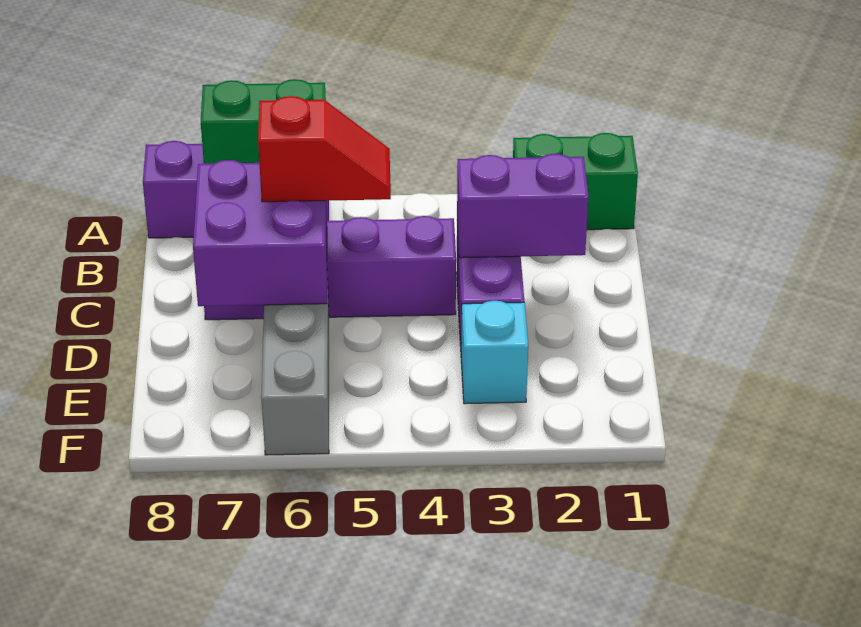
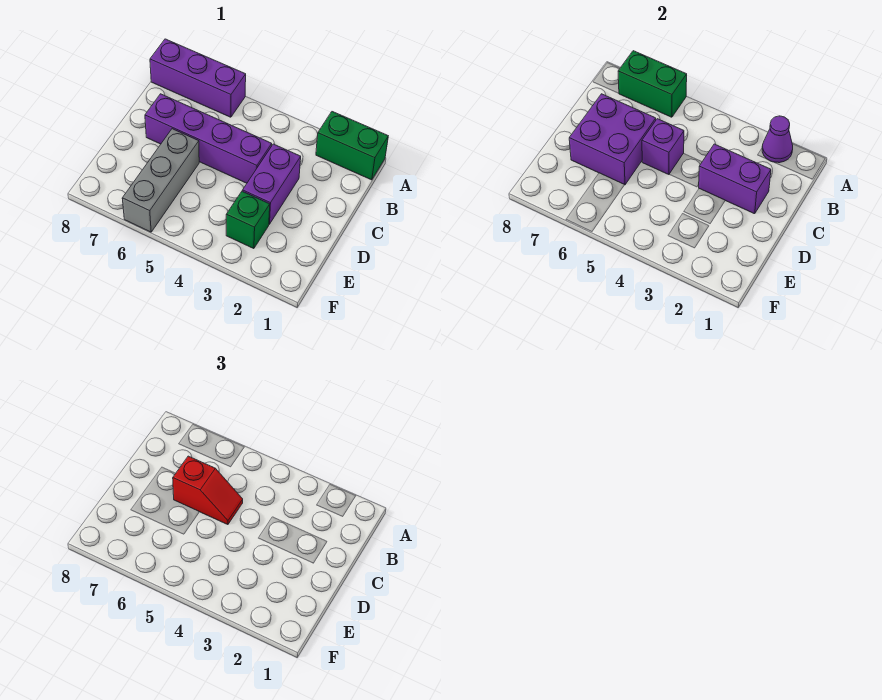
none -> purple cone A2 level 2
none -> purple brick C5 level 2
cyan brick E3 level 1 -> green brick E3 level 1

